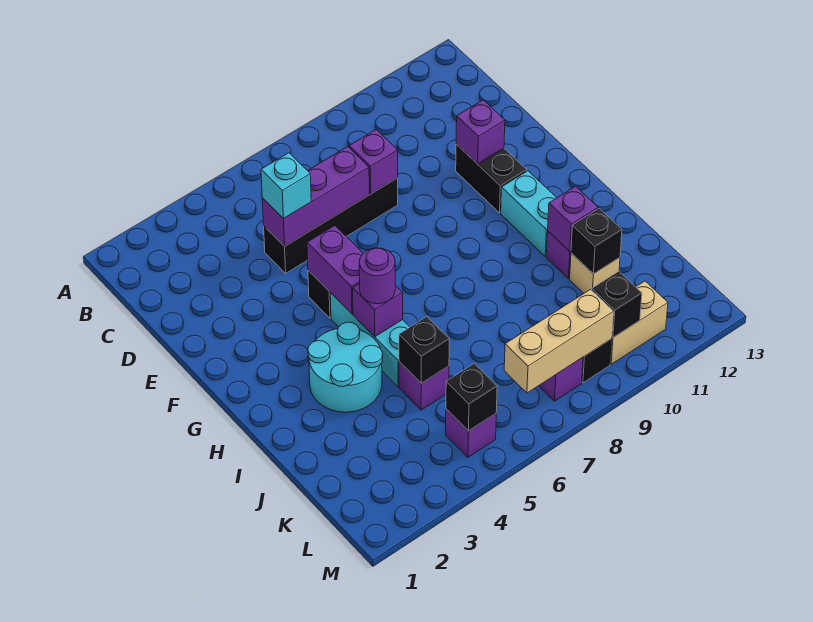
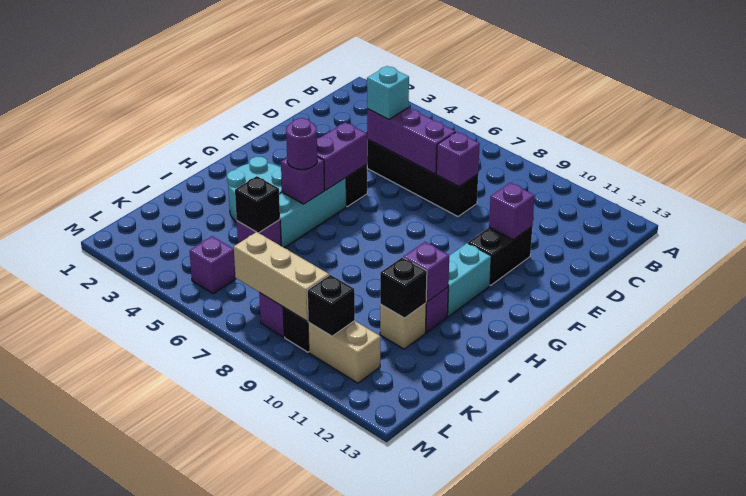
black brick L5 level 2 -> none

